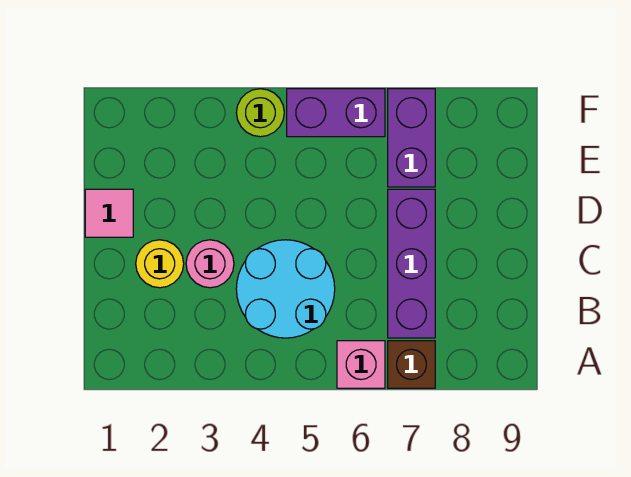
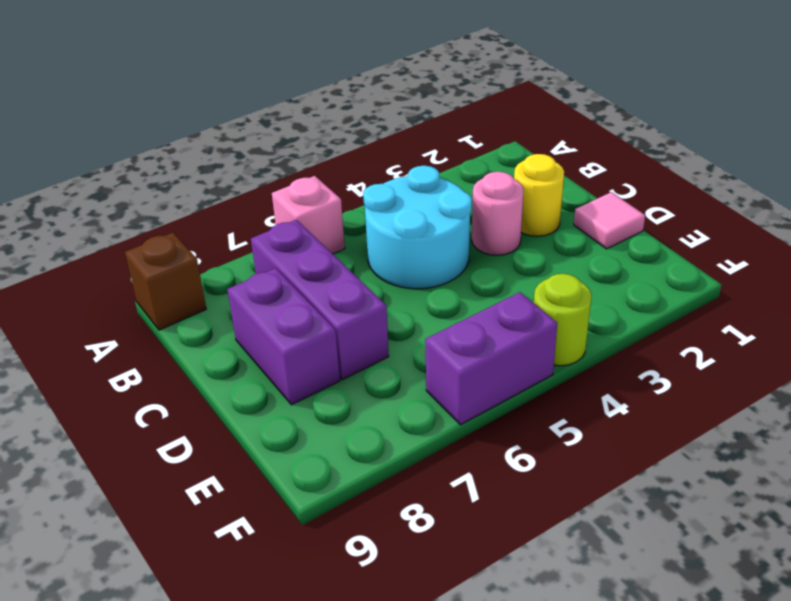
brown brick A7 level 1 -> brown brick A9 level 1
purple brick E7:F7 level 1 -> purple brick C8:D8 level 1

